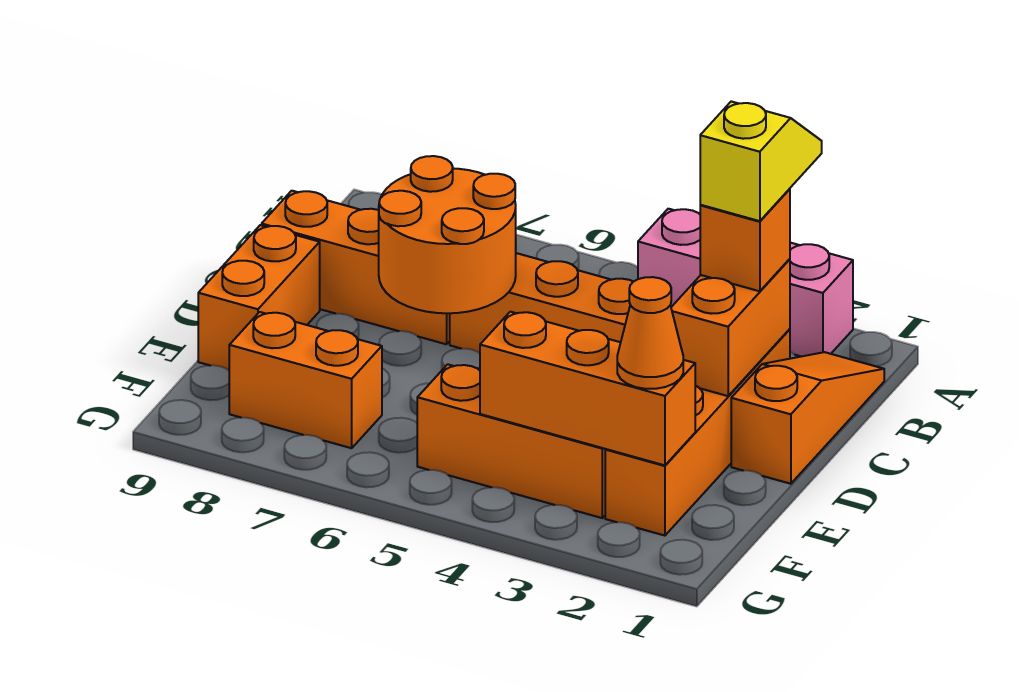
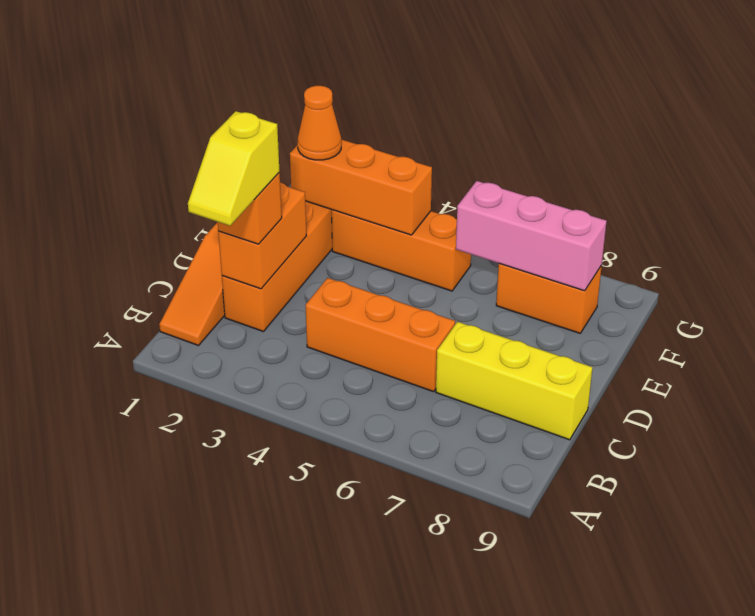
pink brick A2:A4 level 1 -> pink brick F6:F8 level 2
orange round brick C6:D7 level 2 -> none
orange brick C7:C9 level 1 -> yellow brick C7:C9 level 1
orange brick D9:E9 level 1 -> none

